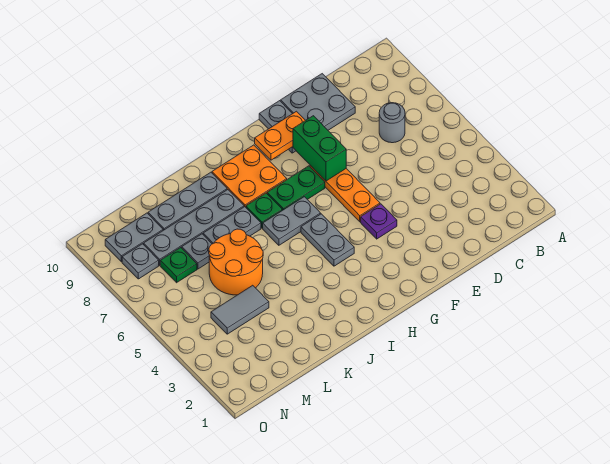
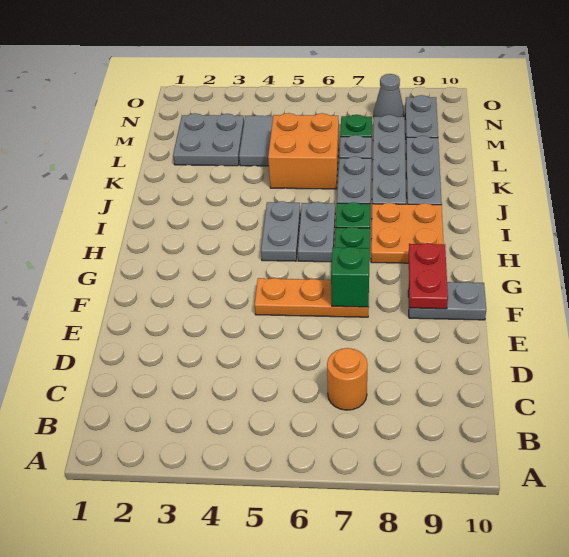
grey round brick C7 level 1 -> orange round brick C7 level 1
grey plate D9:E10 level 1 -> grey plate L2:M3 level 1
purple plate F4 level 1 -> none
green brick F7:F8 level 2 -> green brick F7 level 2
orange plate F9:G9 level 2 -> red plate F9:G9 level 2
grey plate H4:H5 level 1 -> grey plate H5:I5 level 1
orange round brick K5:L6 level 1 -> orange brick K5:L6 level 1
grey plate N8 level 1 -> grey cone N8 level 1

